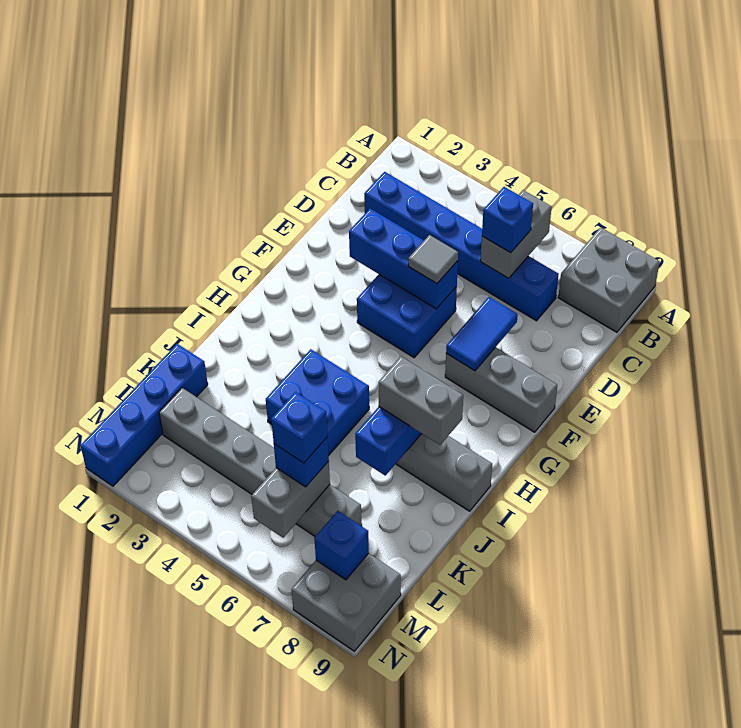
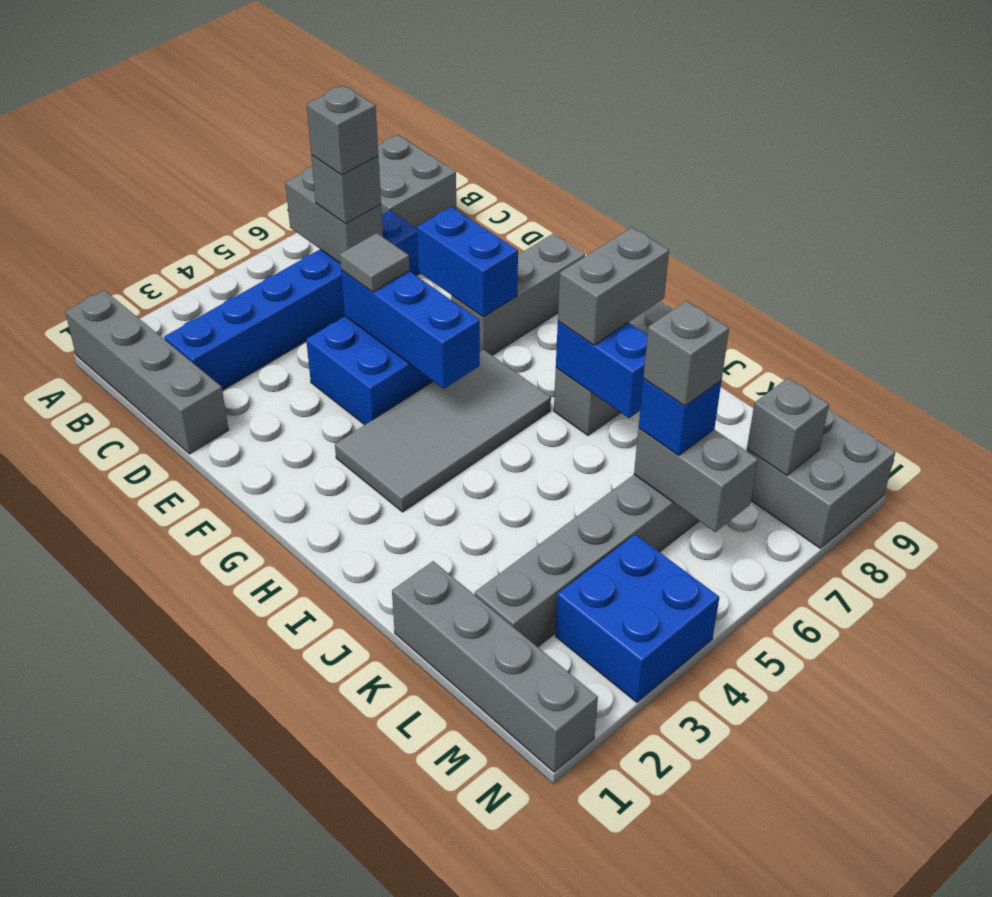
none -> grey brick A1:D1 level 1
blue brick C6 level 3 -> grey brick C6 level 3
none -> grey brick C6 level 4
blue brick E3:E5 level 2 -> blue brick E5:G5 level 2
blue tile E7:F7 level 2 -> blue brick E7:F7 level 2
none -> grey tile G3:H6 level 1
blue brick I4:J5 level 1 -> blue brick M3:N4 level 1
blue brick K1:N1 level 1 -> grey brick K1:N1 level 1
blue brick L6 level 4 -> grey brick L6 level 4
blue brick M8 level 2 -> grey brick M8 level 2

